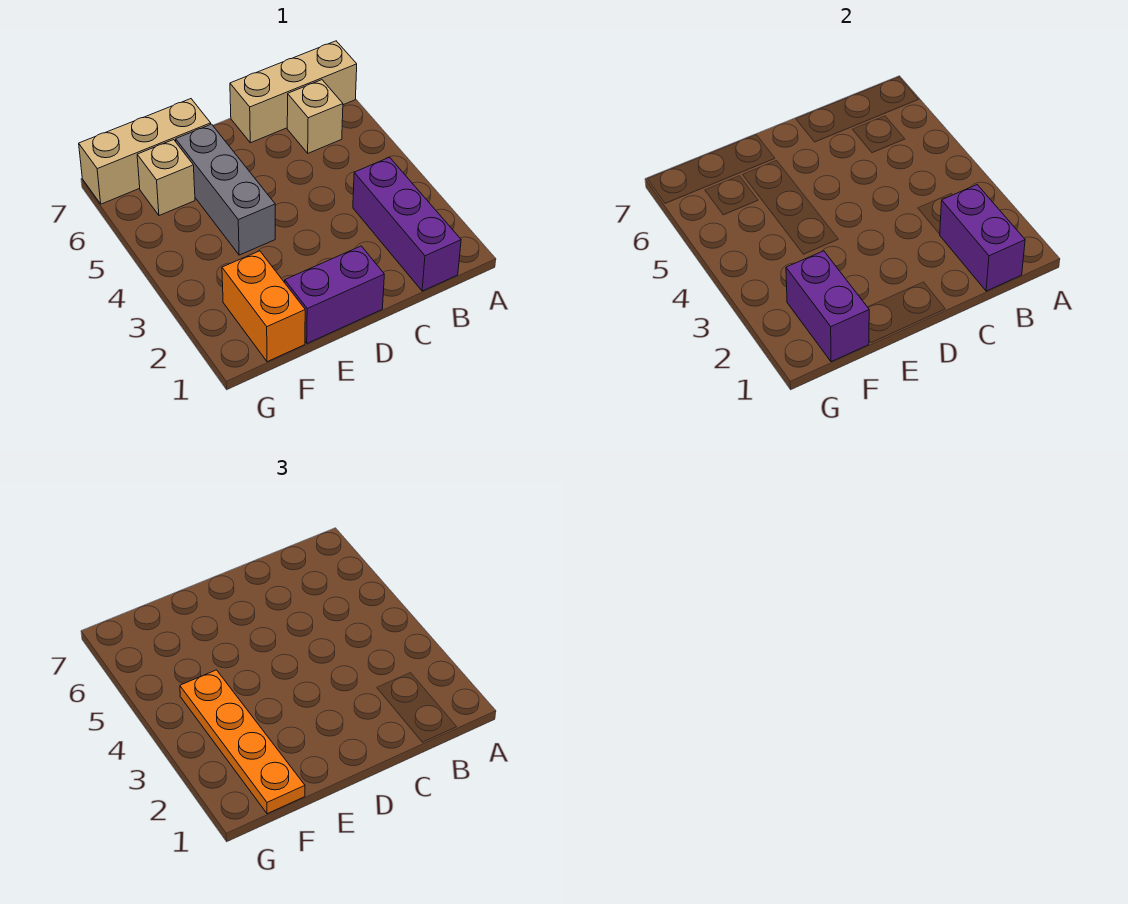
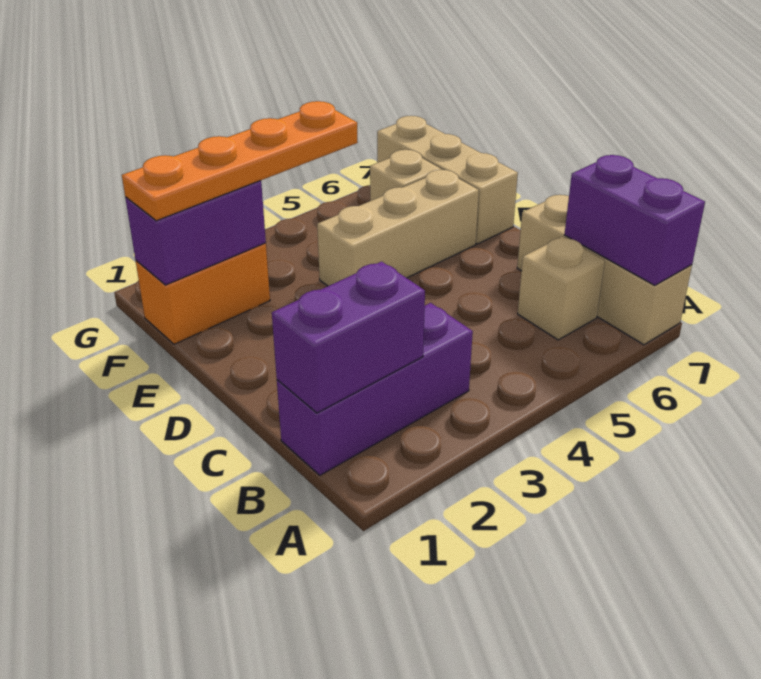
purple brick D1:E1 level 1 -> purple brick A7:B7 level 2
grey brick E4:E6 level 1 -> tan brick E4:E6 level 1

